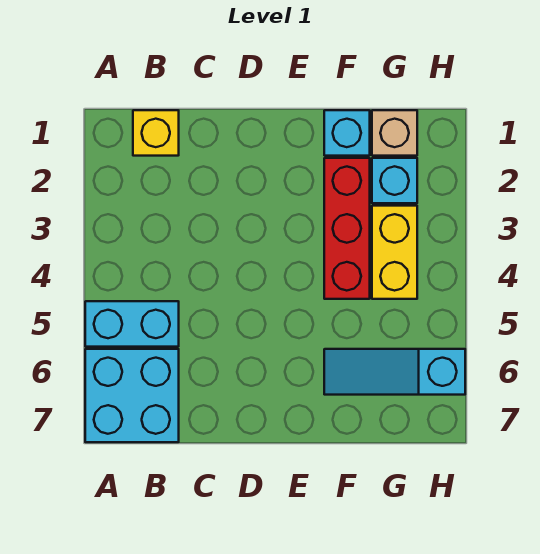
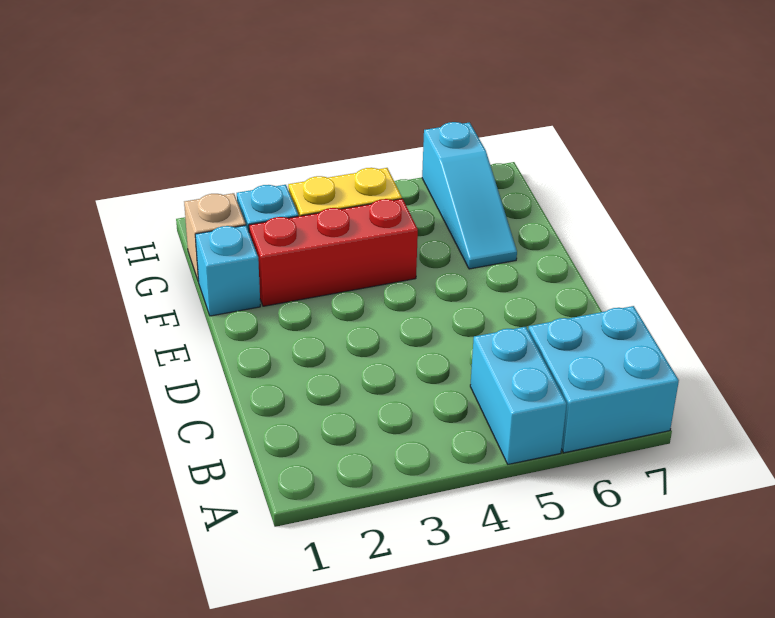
yellow brick B1 level 1 -> none

